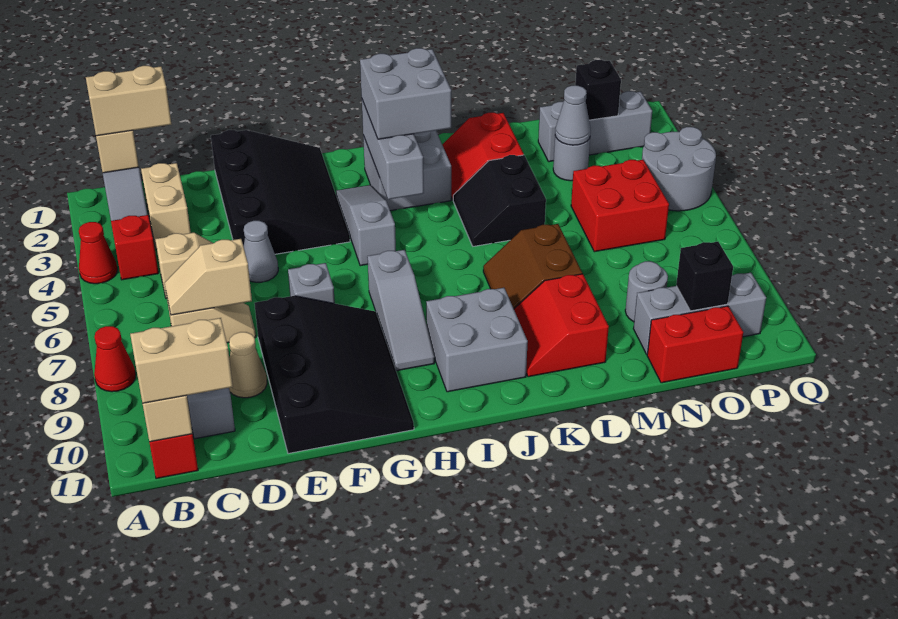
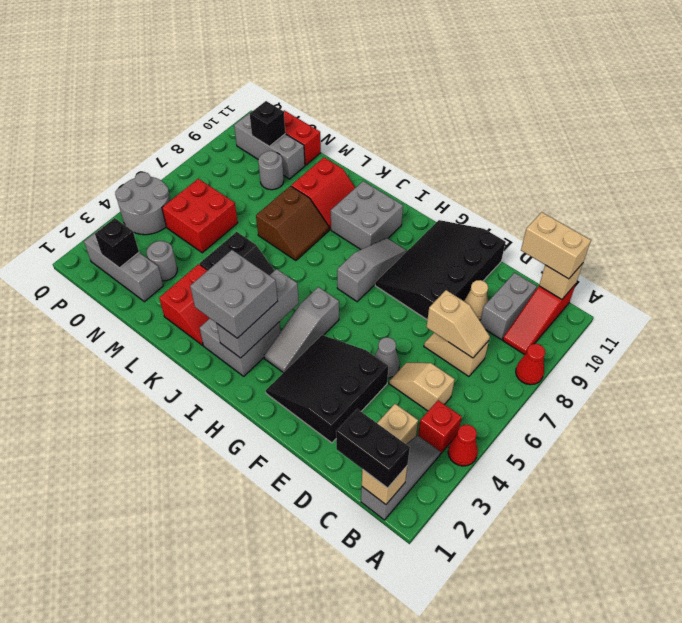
tan brick B1:C1 level 3 -> black brick B1:C1 level 3
black slope E1:G4 level 1 top E -> black slope E2:G4 level 1 top E
grey brick F7 level 1 -> none
grey cone N3 level 2 -> none

